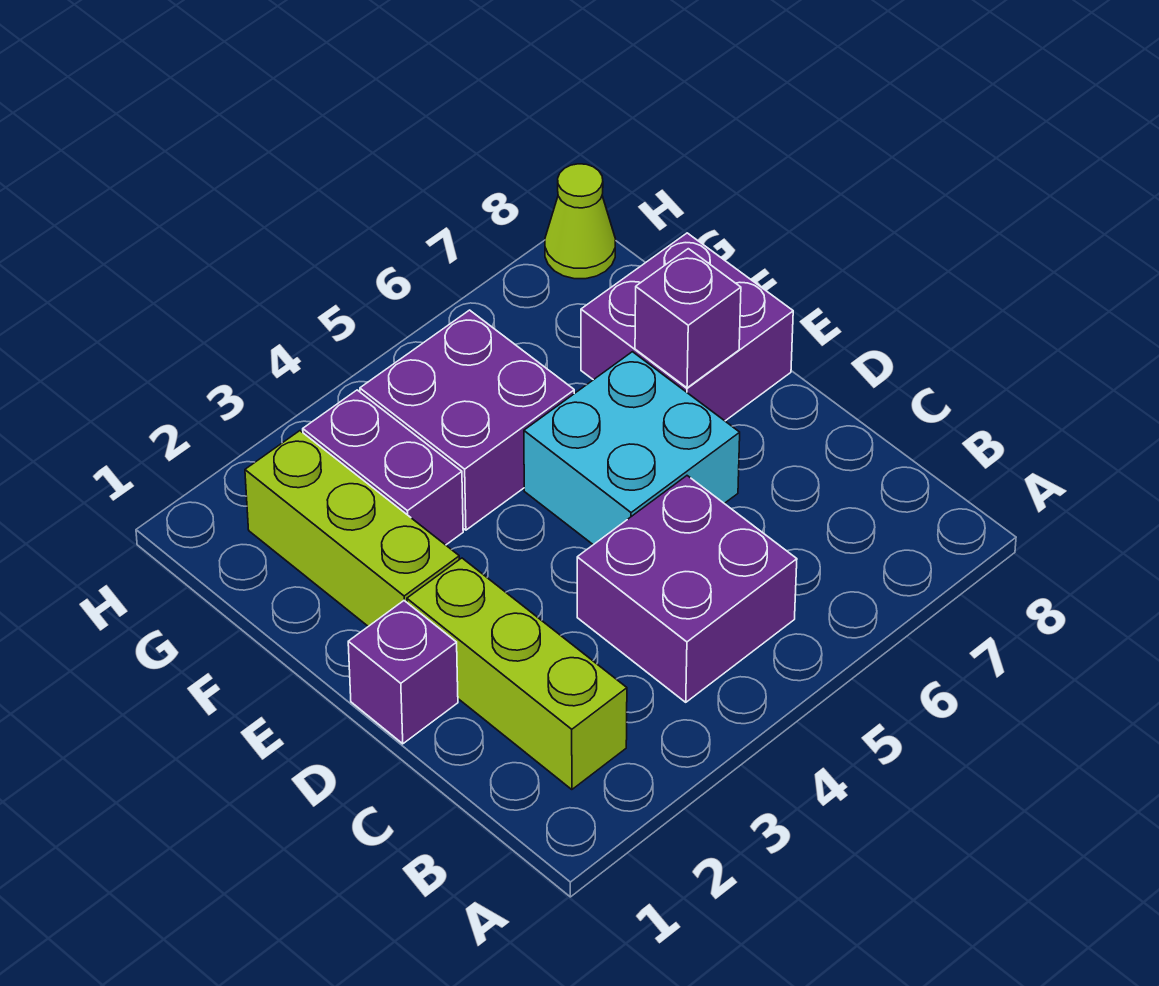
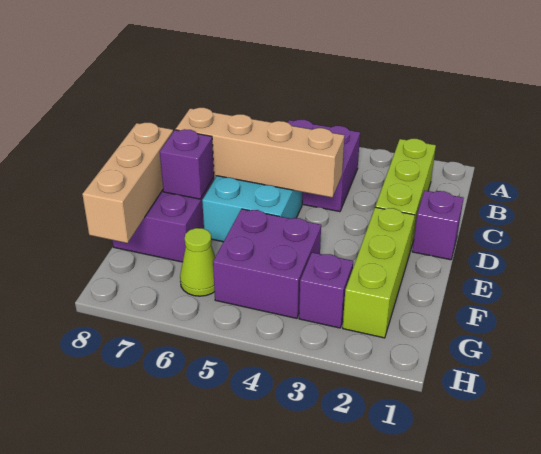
none -> tan brick D4:D7 level 2
none -> tan brick E8:G8 level 2
purple brick F3:G3 level 1 -> purple brick G3 level 1
lime cone H8 level 1 -> lime cone G6 level 1

